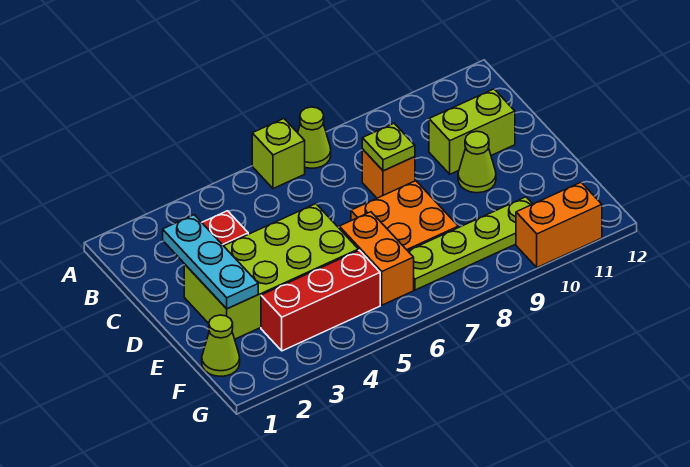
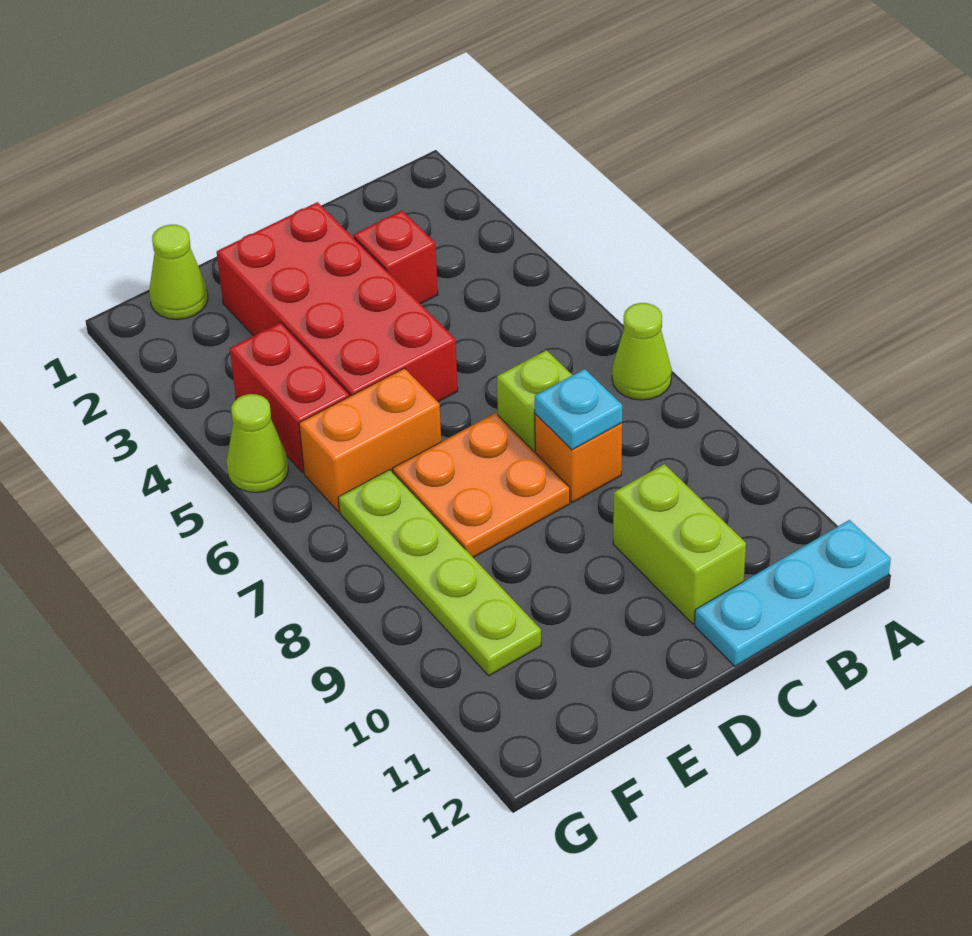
lime brick A6 level 1 -> lime brick C7 level 1
cyan plate C2:E2 level 2 -> cyan plate A12:C12 level 1
lime plate C8 level 2 -> cyan plate C8 level 2
lime brick D2:E5 level 1 -> red brick D2:E5 level 1
lime cone D10 level 1 -> lime cone G5 level 1
red brick F3:F5 level 1 -> red brick F4:F5 level 1
orange brick G10:G11 level 1 -> none

